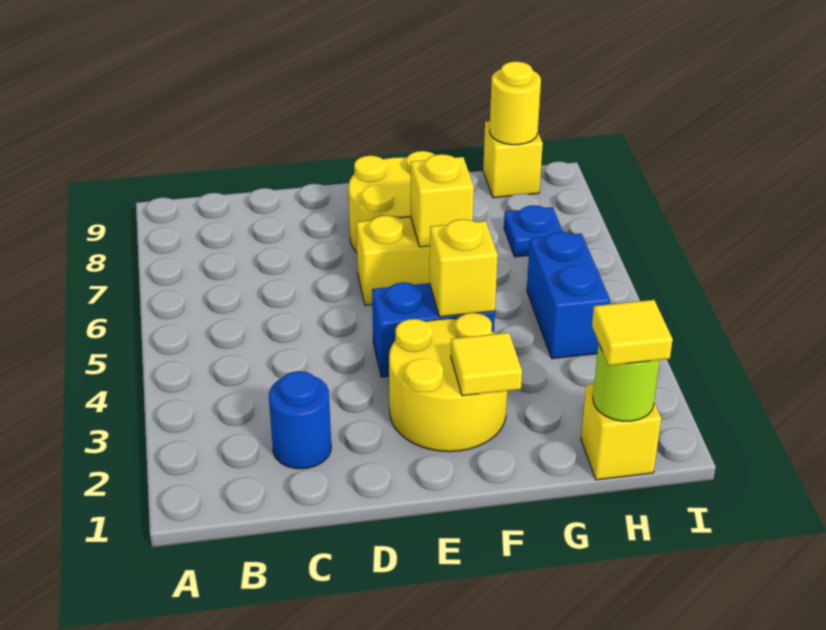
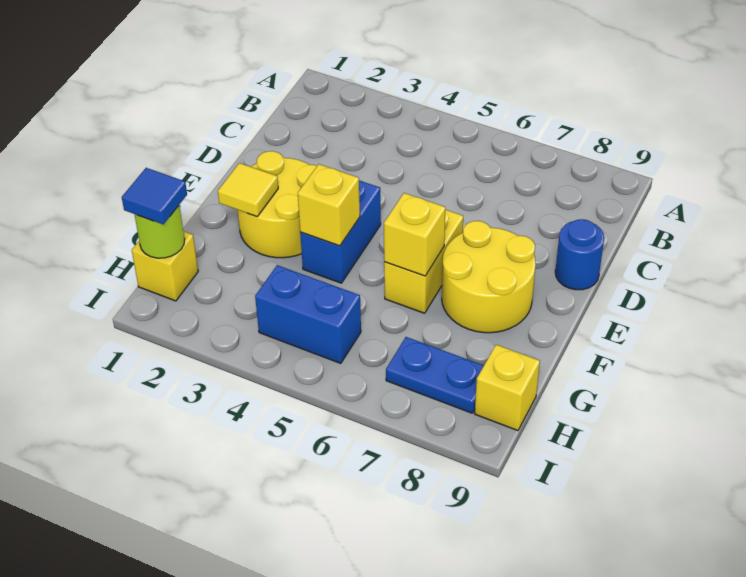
blue round brick C2 level 1 -> blue round brick D9 level 1
yellow tile H1 level 3 -> blue tile H1 level 3
blue plate H7 level 1 -> blue plate H7:H8 level 1
yellow round brick H9 level 2 -> none

